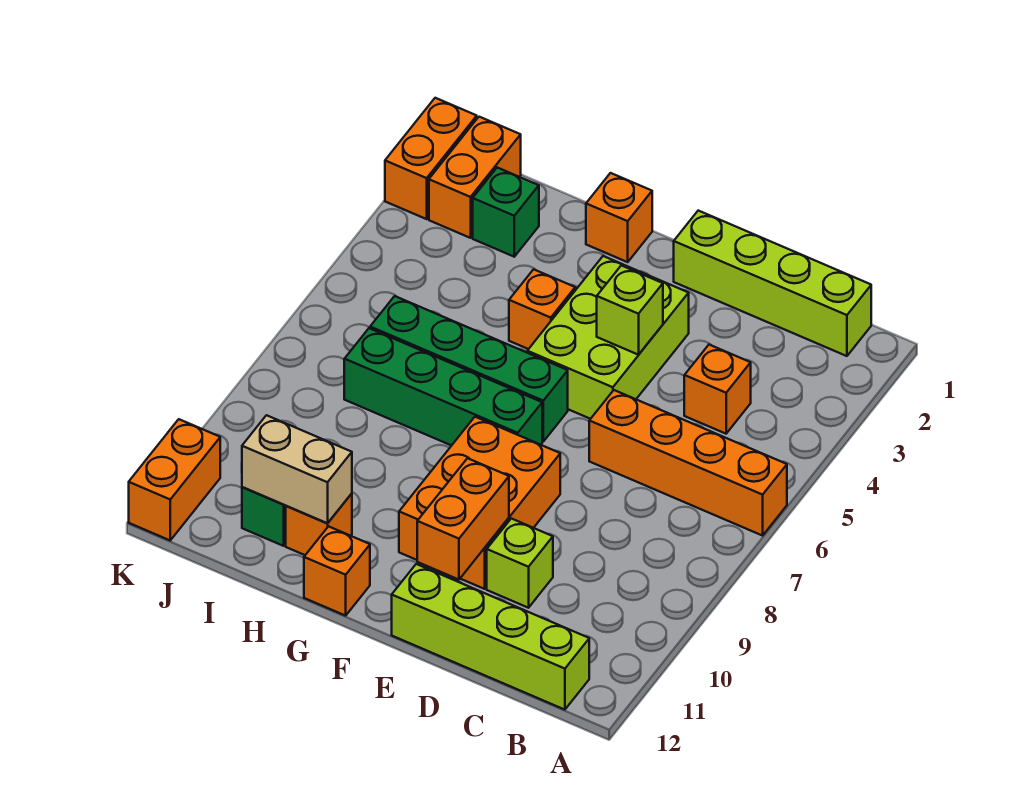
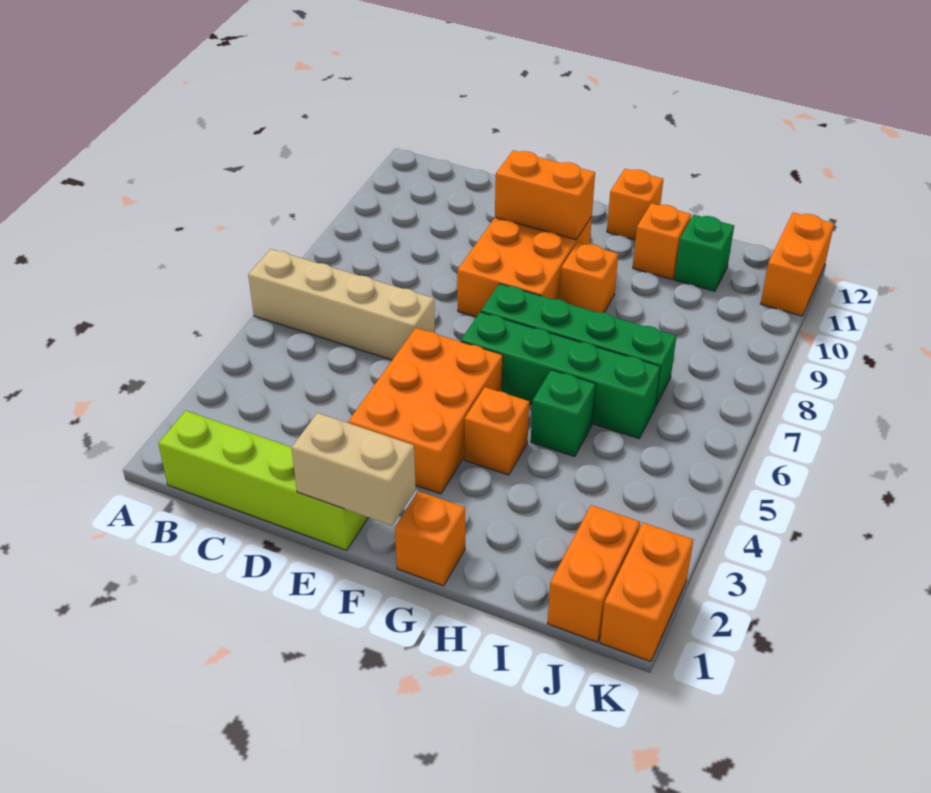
orange brick A6:D6 level 1 -> tan brick A6:D6 level 1
lime brick B12:E12 level 1 -> none
orange brick C4 level 1 -> orange brick G9 level 1
lime brick D10 level 1 -> none
lime brick E3:F5 level 1 -> orange brick E3:F5 level 1
lime brick E4 level 2 -> none
orange brick E10:E11 level 2 -> orange brick E10:F10 level 2
tan brick H11:I11 level 2 -> tan brick E1:F1 level 2
green brick I2 level 1 -> green brick H5 level 1

